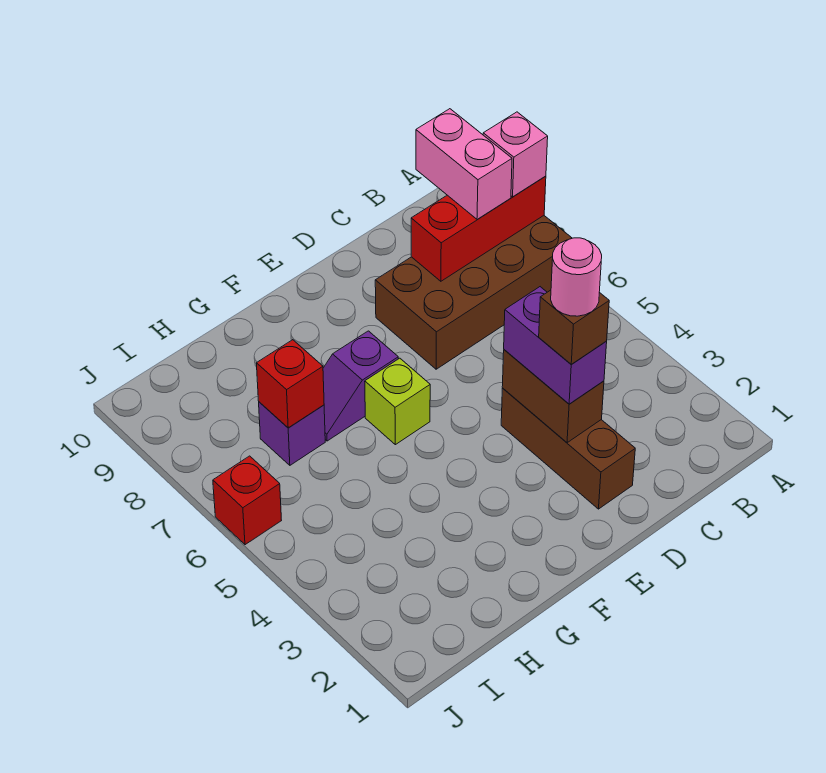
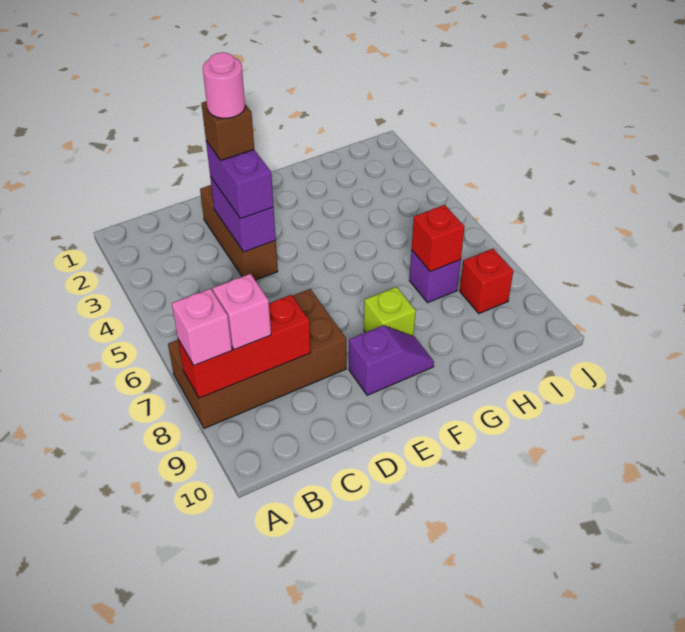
pink brick B8:B9 level 3 -> pink brick B8 level 3
brown brick D3:D4 level 2 -> purple brick D3:D4 level 2
lime brick F6 level 1 -> lime brick F8 level 1
purple slope F7:G7 level 1 top F -> purple slope E9:F9 level 1 top E
red brick J6 level 1 -> red brick I8 level 1

